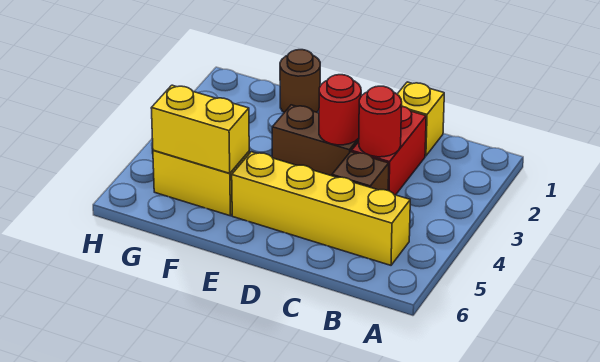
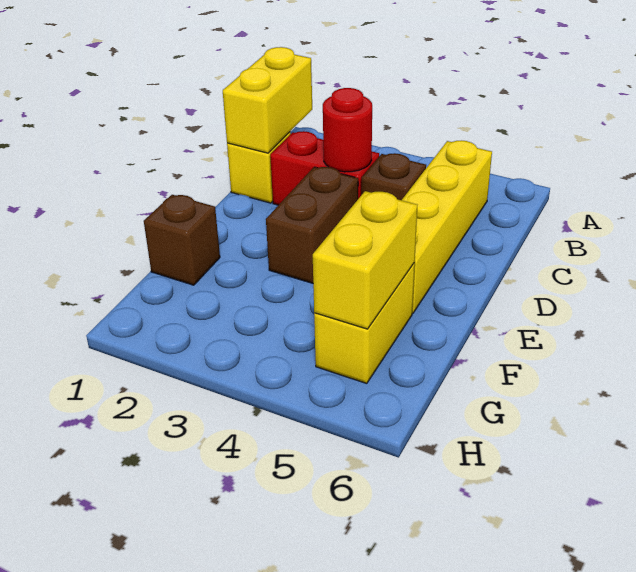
none -> yellow brick B1:C1 level 2
red round brick D3 level 2 -> none
brown round brick F1 level 1 -> brown brick F1 level 1

